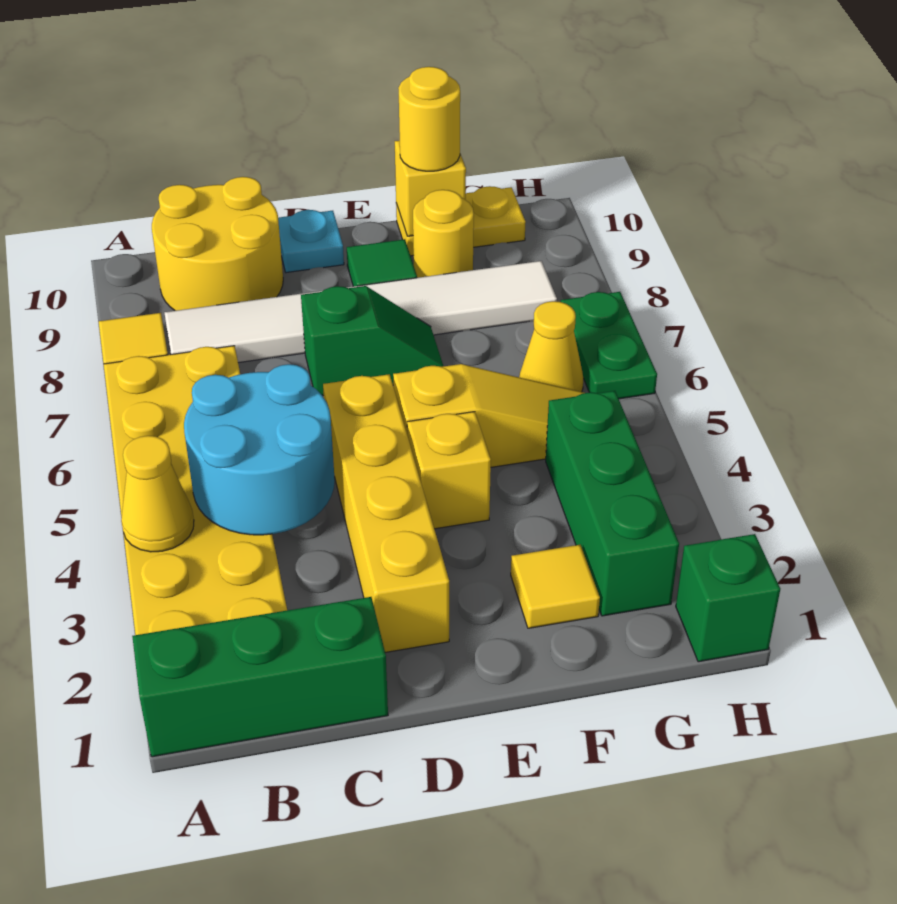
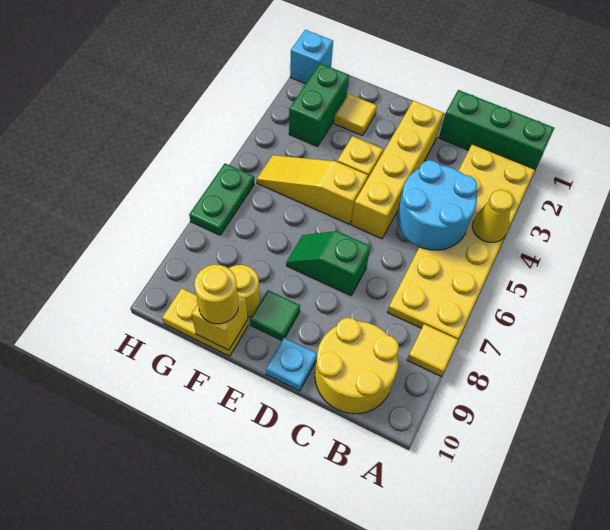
white tile B8:G8 level 1 -> none
green brick G2:G4 level 1 -> green brick G2:G3 level 1
yellow cone G6 level 1 -> none
green brick H1 level 1 -> cyan brick H1 level 1

